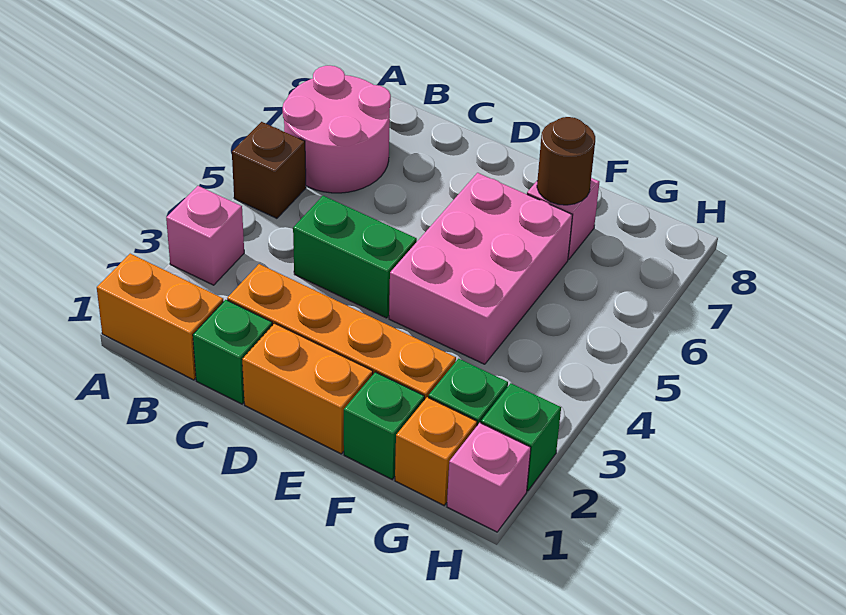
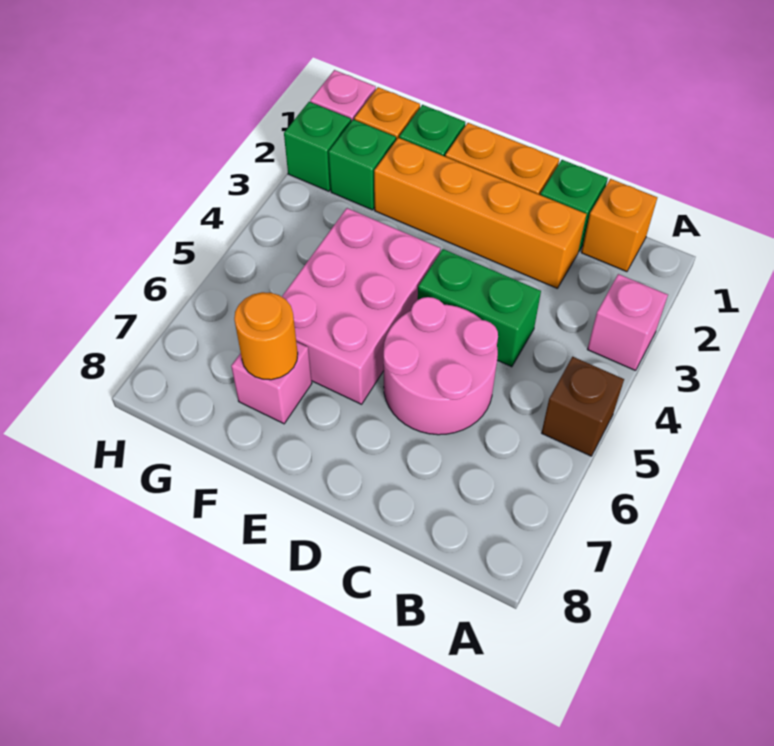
orange brick A1:B1 level 1 -> orange brick B1 level 1
pink round brick A6:B7 level 1 -> pink round brick C5:D6 level 1
brown round brick F7 level 2 -> orange round brick F7 level 2

